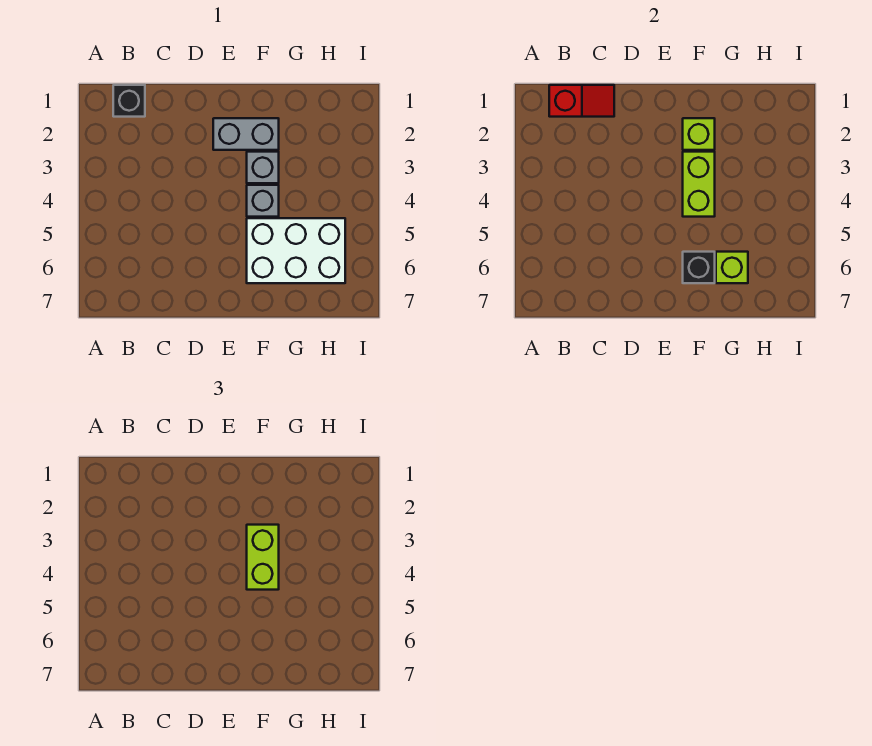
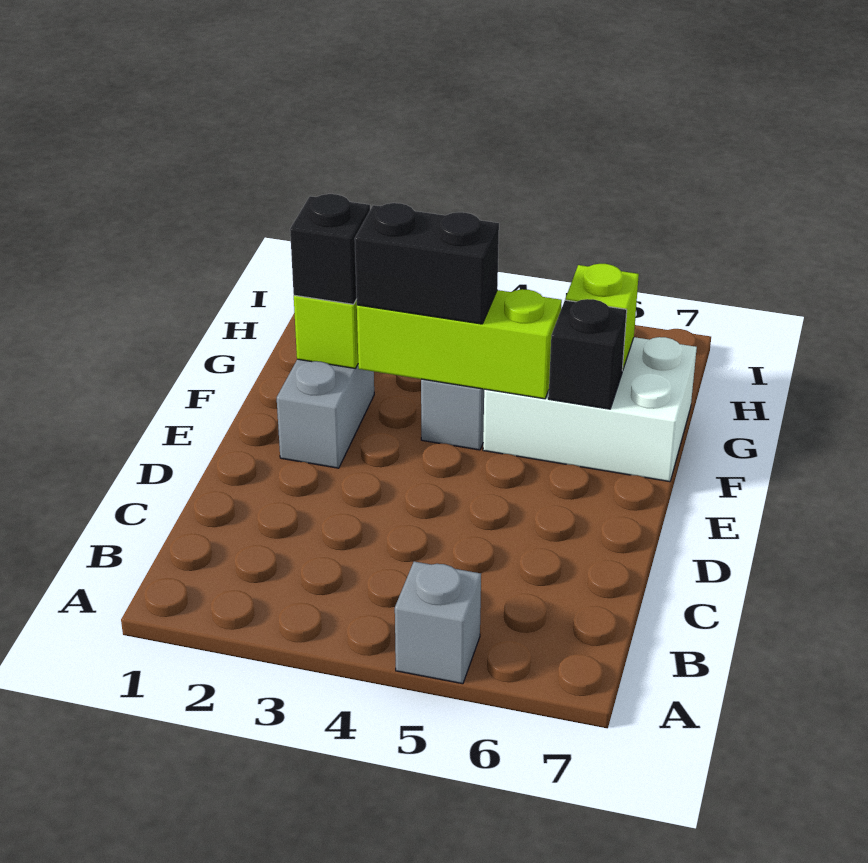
black brick B1 level 1 -> black brick F2 level 3
red slope B1:C1 level 2 top B -> none
grey brick F3 level 1 -> grey brick A5 level 1
lime brick F3:F4 level 2 -> lime brick F3:F5 level 2
lime brick F3:F4 level 3 -> black brick F3:F4 level 3
white brick F5:H6 level 1 -> white brick F5:G7 level 1

